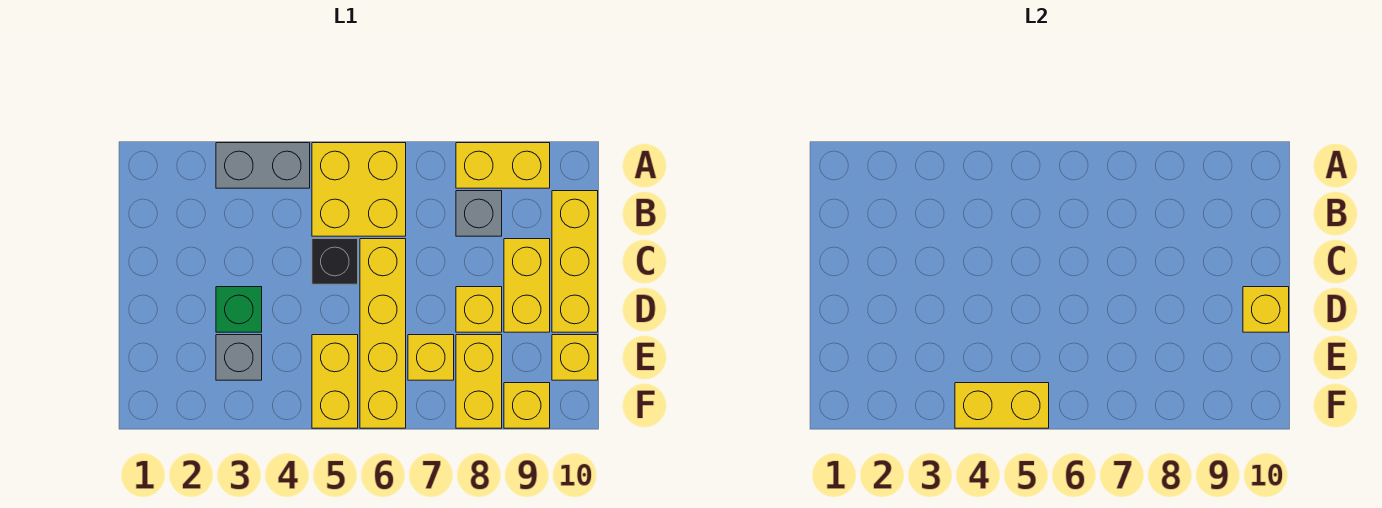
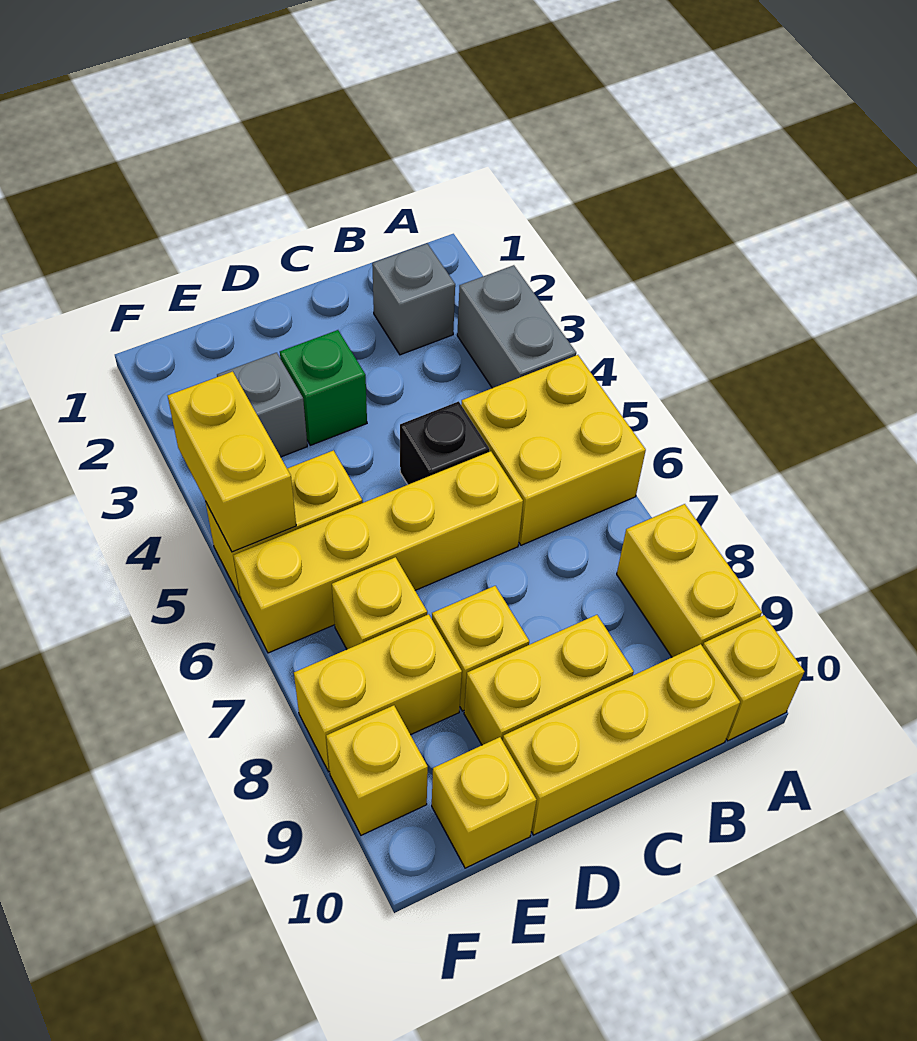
grey brick B8 level 1 -> grey brick B2 level 1
yellow brick D10 level 2 -> yellow brick A10 level 1

